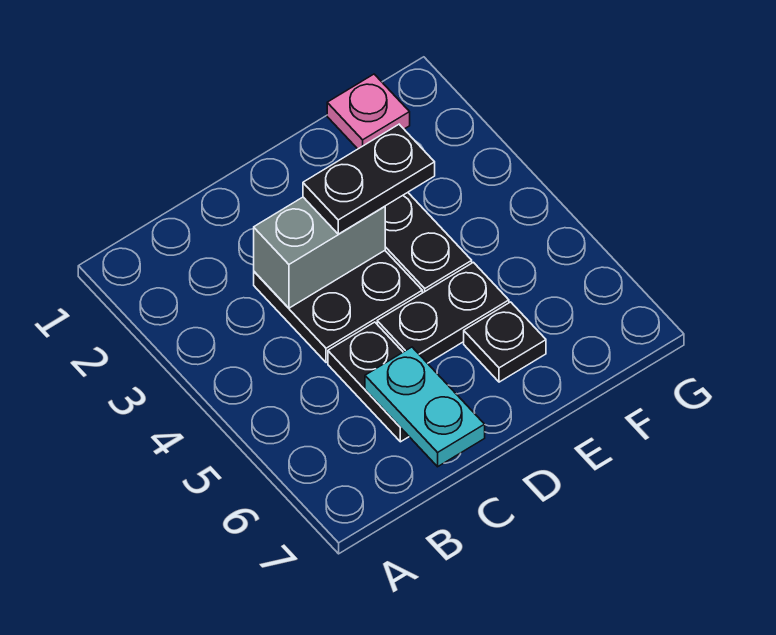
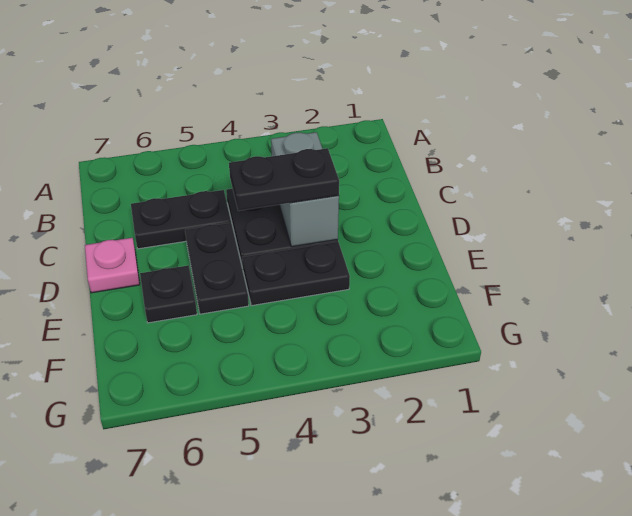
cyan plate C6:C7 level 2 -> none
black plate D3:E3 level 3 -> black plate D3:D4 level 3
pink plate F1 level 1 -> pink plate D7 level 1

